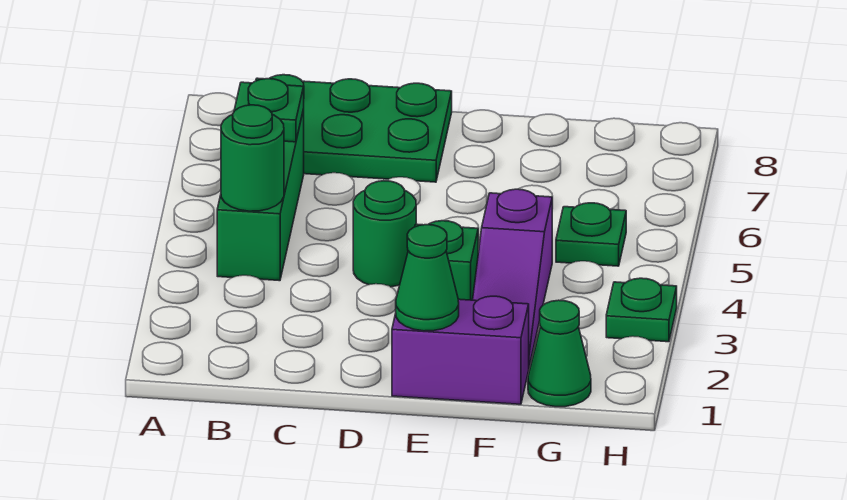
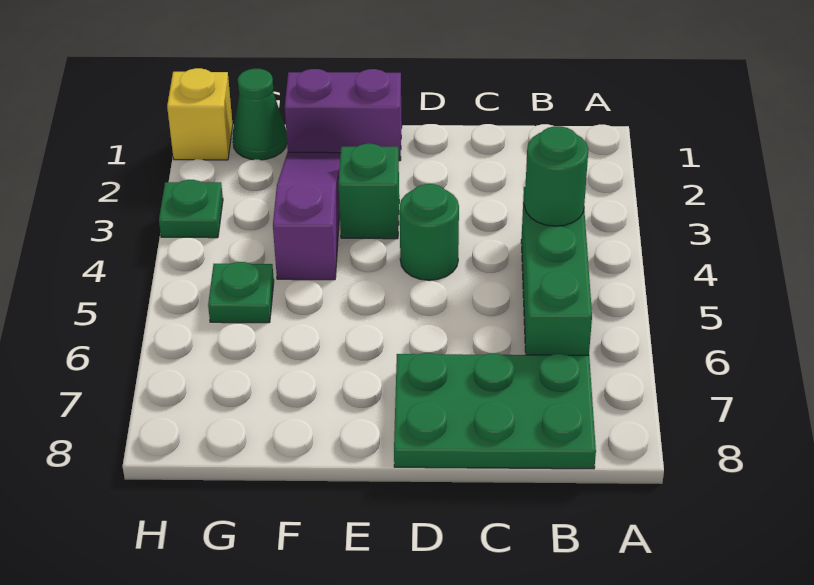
green plate B6 level 2 -> none
green cone E1 level 2 -> none
none -> yellow brick H1 level 1

